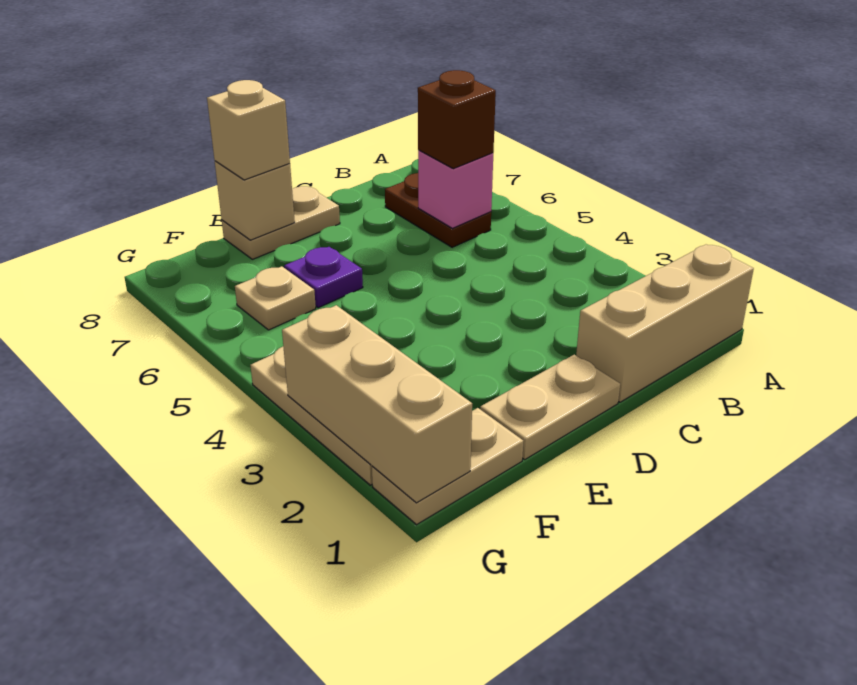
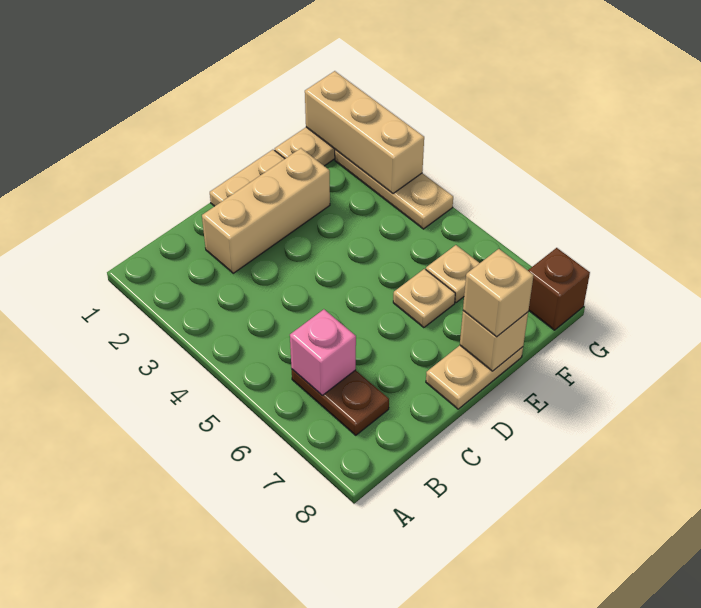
tan brick A1:C1 level 1 -> tan brick C2:E2 level 1
brown brick B6 level 3 -> brown brick G8 level 1
purple plate E6 level 1 -> tan plate E6 level 1

